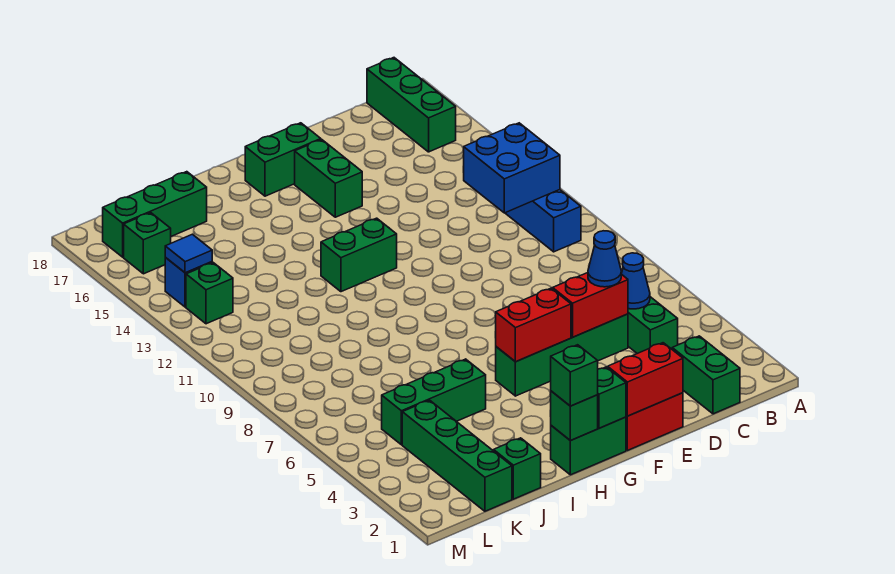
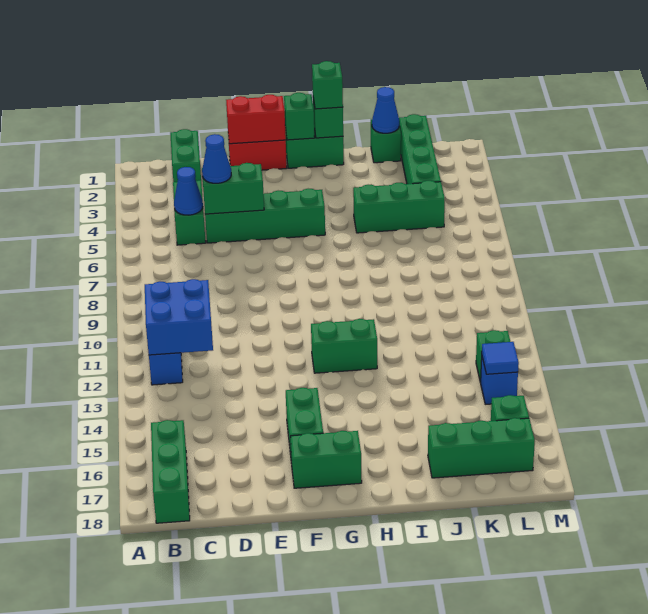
red brick D5:E5 level 2 -> green brick D5:E5 level 2
red brick F5:G5 level 2 -> none
none -> blue cone J1 level 2

